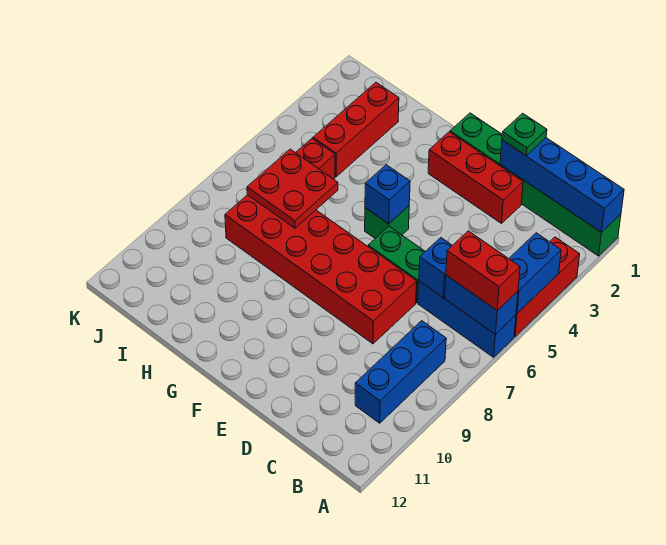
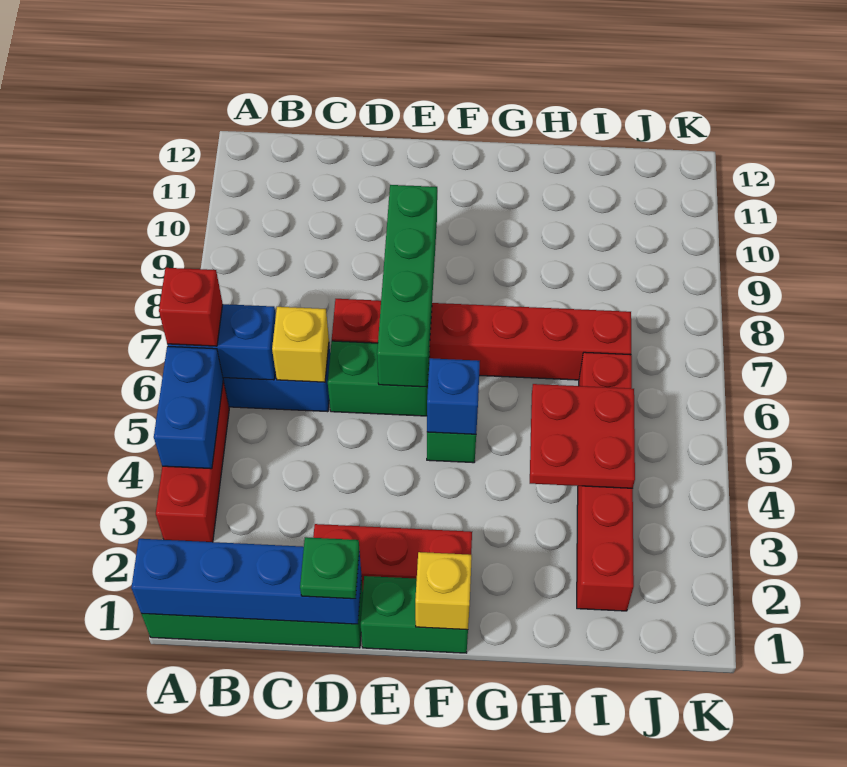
red brick A6:B6 level 3 -> red brick A6 level 3
blue brick B8:B10 level 1 -> none
blue brick C6 level 2 -> yellow brick C6 level 2
red brick D7:I8 level 1 -> red brick D7:I7 level 1
none -> green brick E6:E9 level 2
none -> yellow brick F1 level 2
red plate H6:I7 level 2 -> red plate H4:I5 level 2

